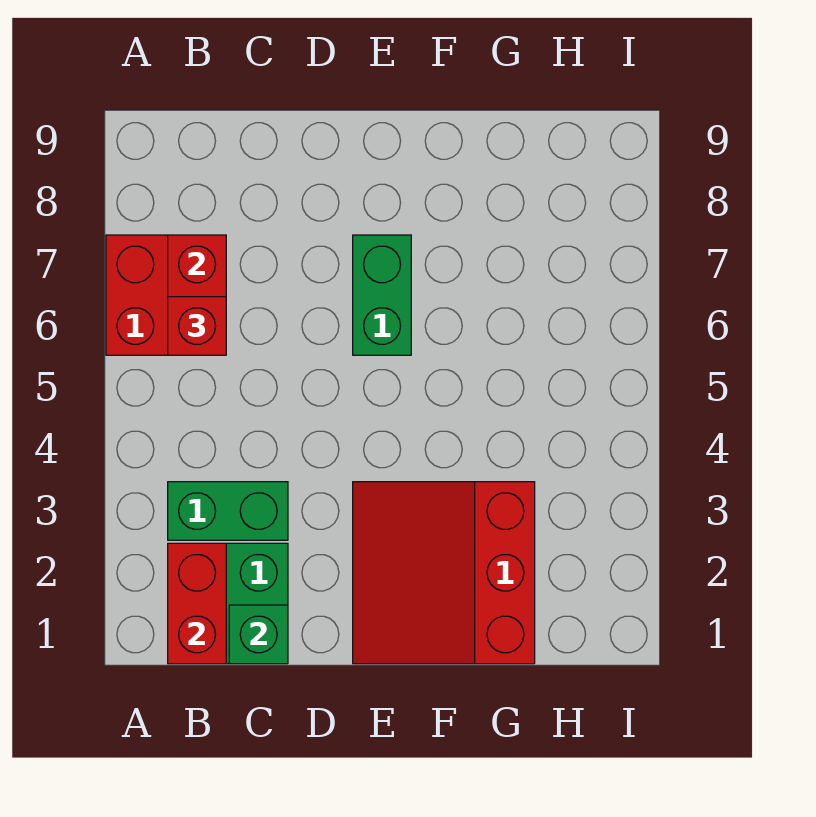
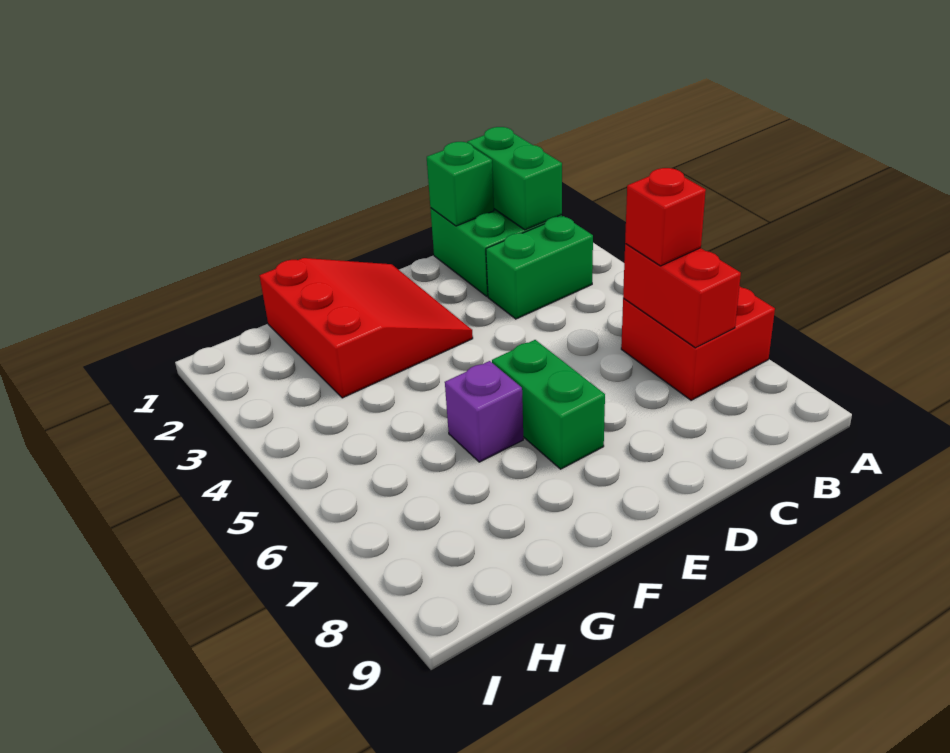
red brick B1:B2 level 2 -> green brick B1:B2 level 2
none -> purple brick F6 level 1

